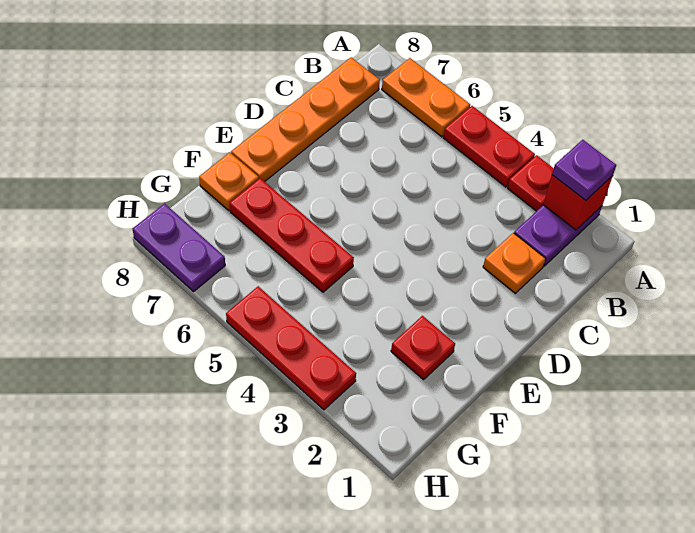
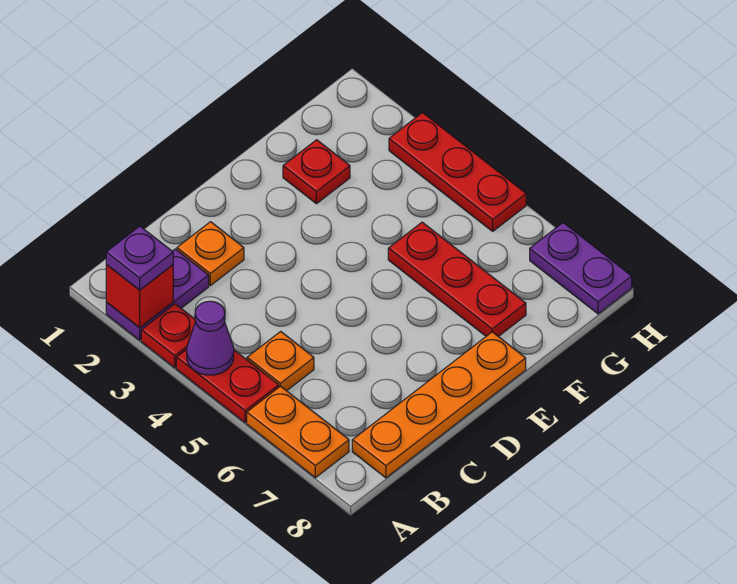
none -> purple cone A4 level 2
orange plate F8 level 1 -> orange plate B5 level 1

